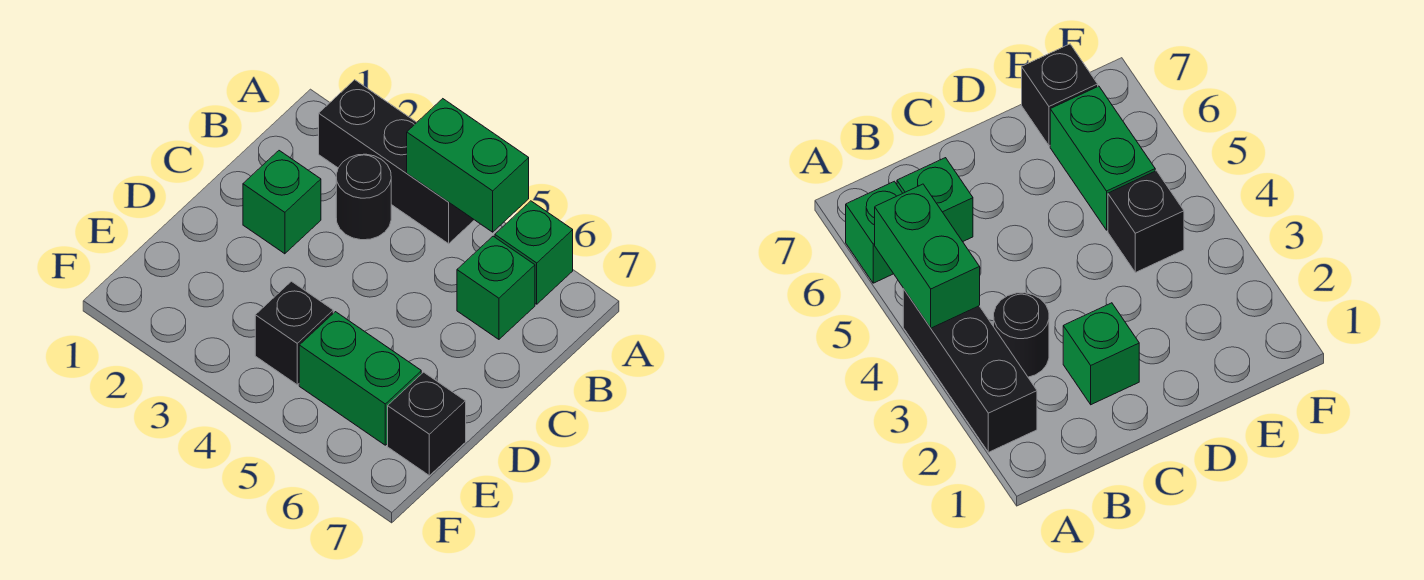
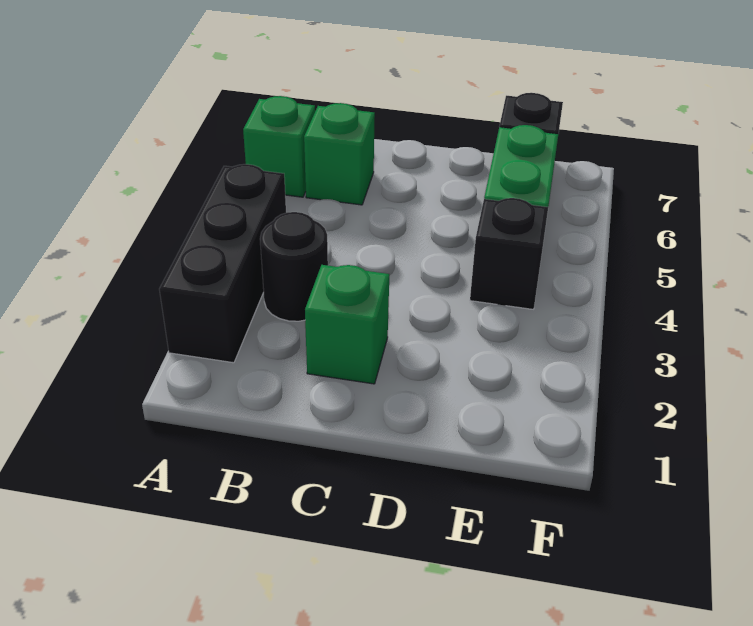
green brick A4:A5 level 2 -> none

